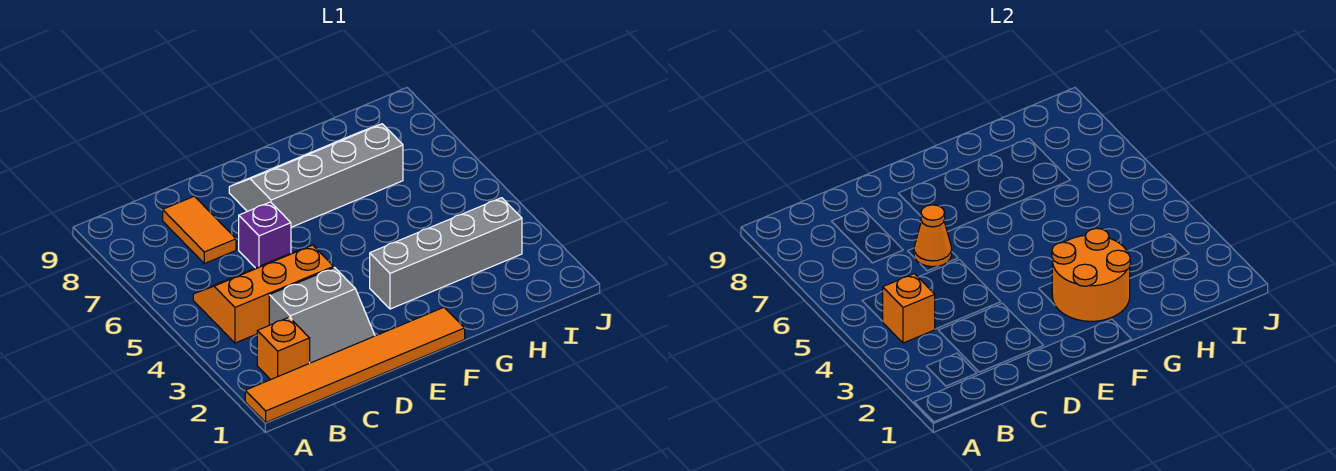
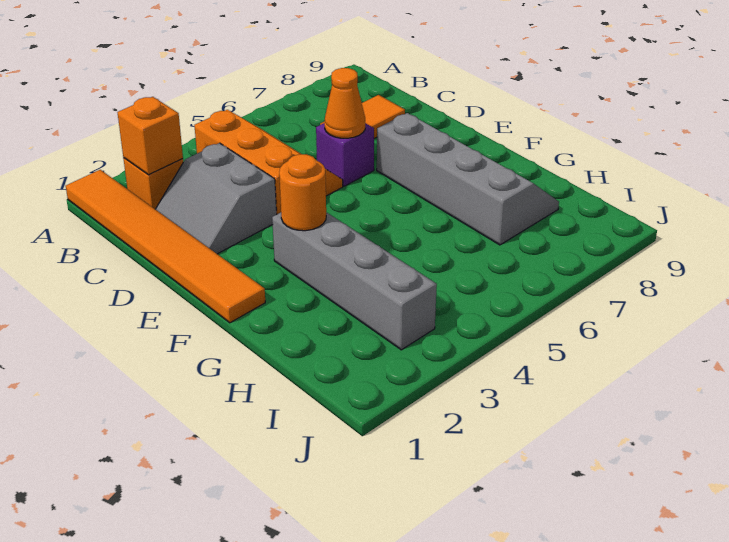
orange brick B4 level 2 -> orange brick B2 level 2
orange round brick F2:G3 level 2 -> orange round brick F3 level 2

